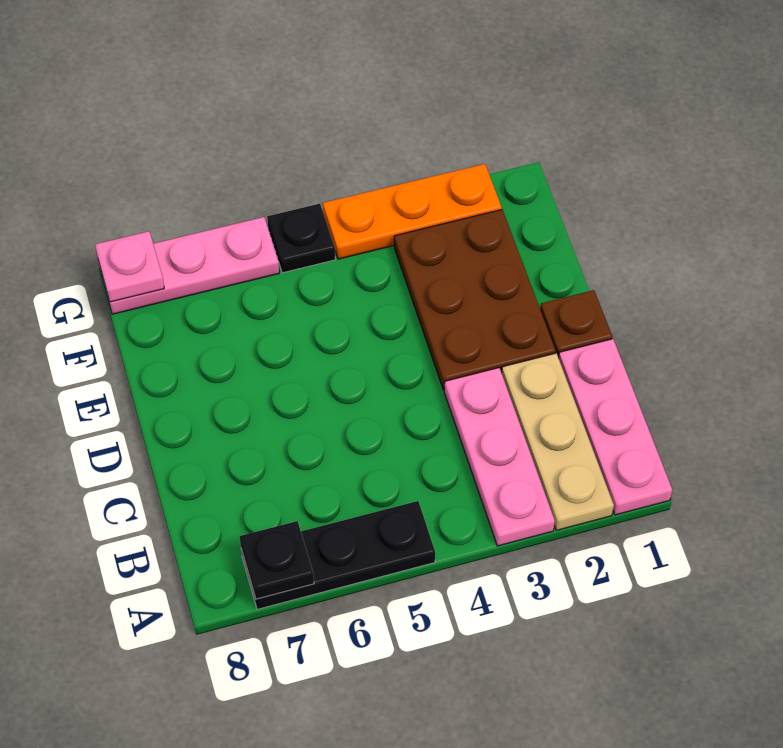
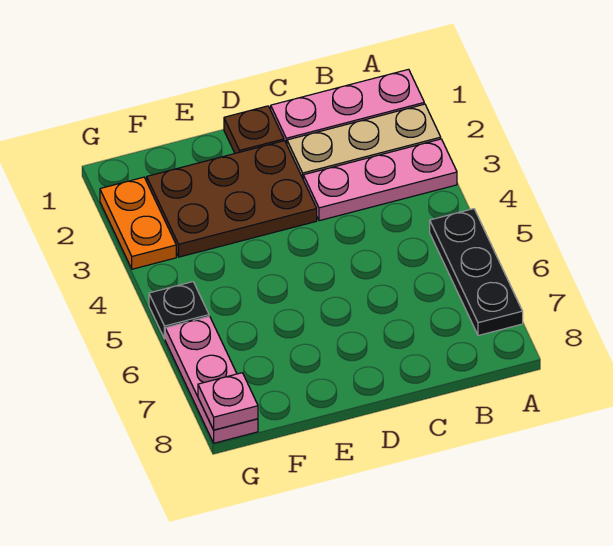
black plate A7 level 2 -> none
orange plate G2:G4 level 1 -> orange plate G2:G3 level 1

